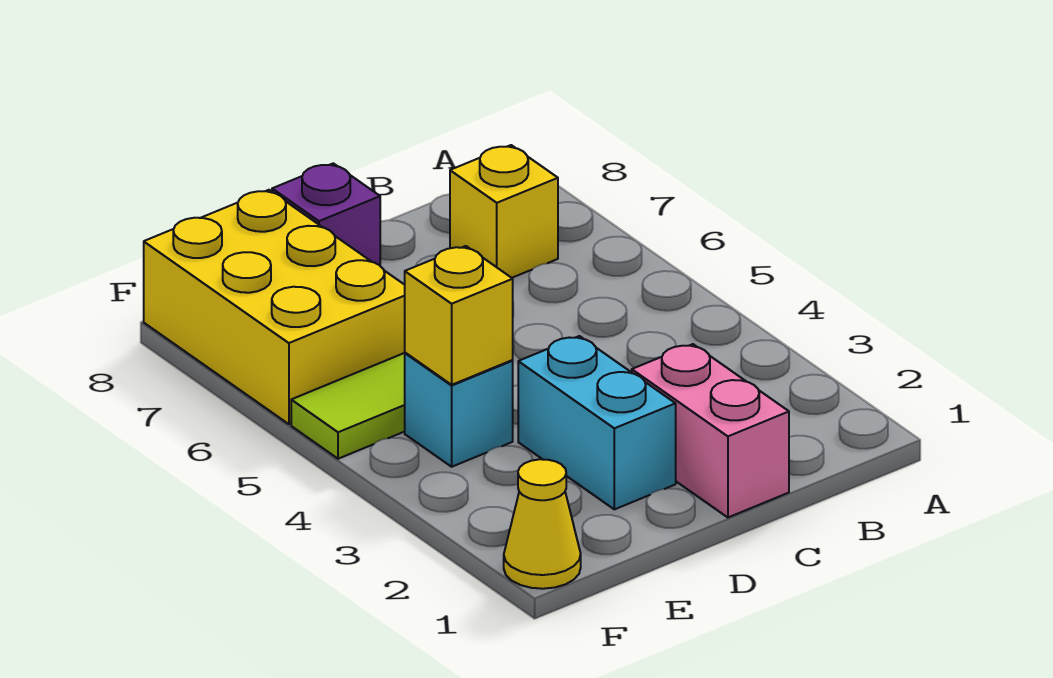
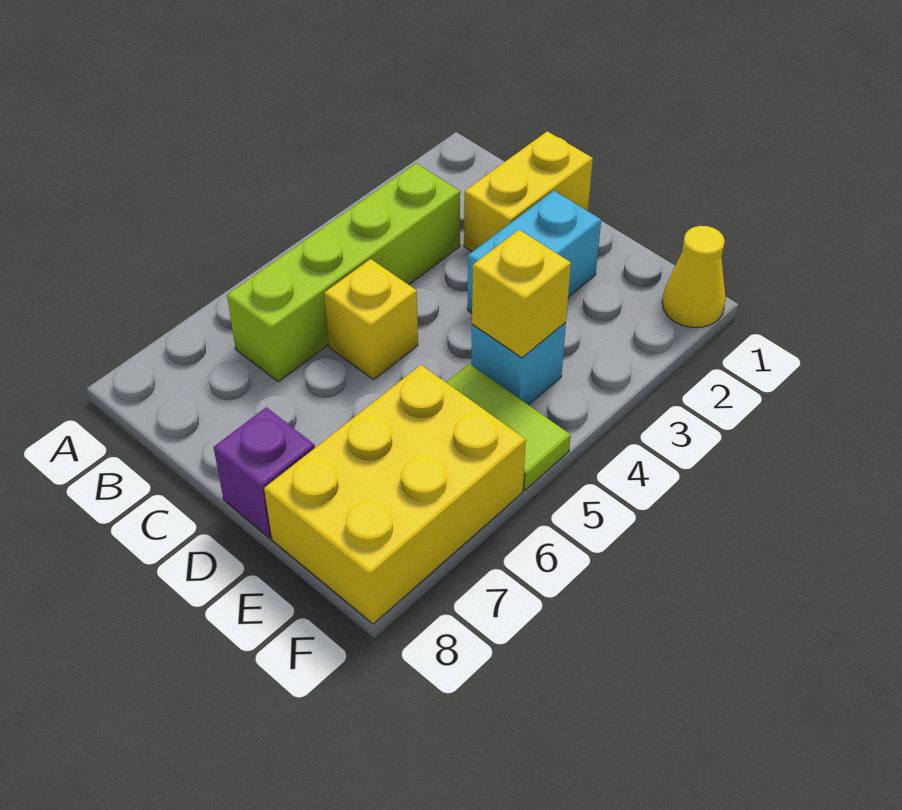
none -> lime brick B3:B6 level 1
yellow brick B7 level 1 -> yellow brick C5 level 1
pink brick C1:C2 level 1 -> yellow brick C1:C2 level 1

